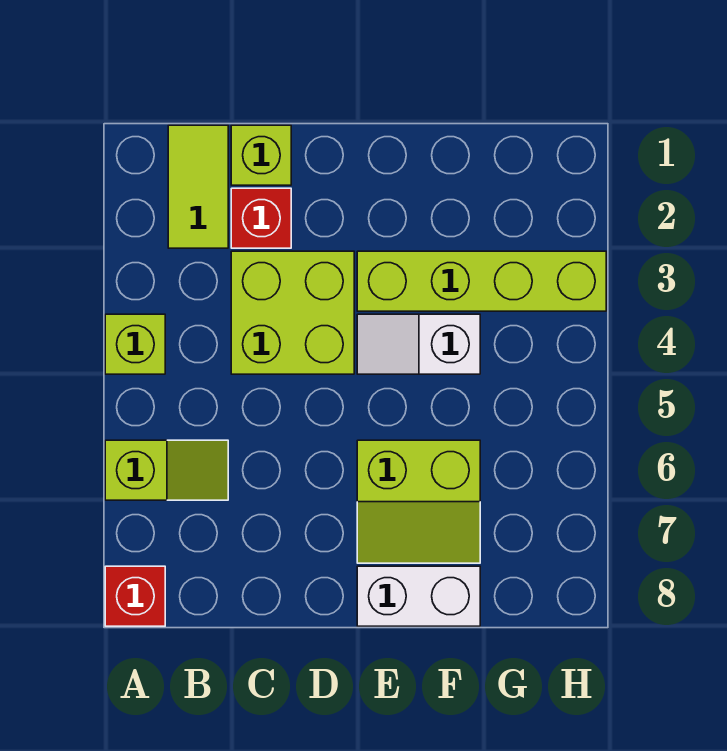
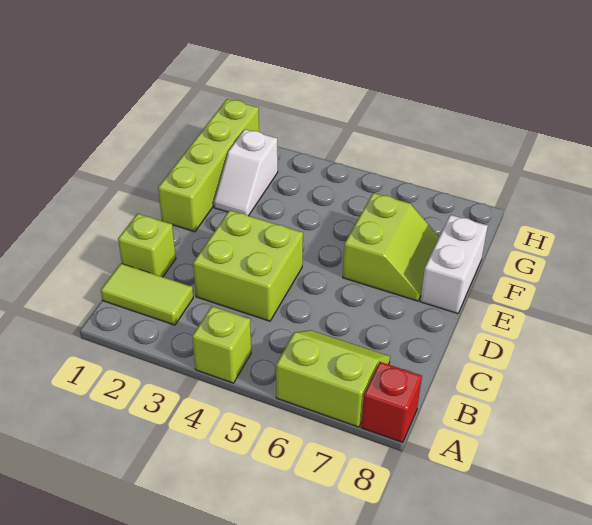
lime slope A6:B6 level 1 top A -> lime slope A6:B7 level 1 top A
red brick C2 level 1 -> none
lime brick E3:H3 level 1 -> lime brick E1:H1 level 1
white slope E4:F4 level 1 top F -> white slope F2:G2 level 1 top G

